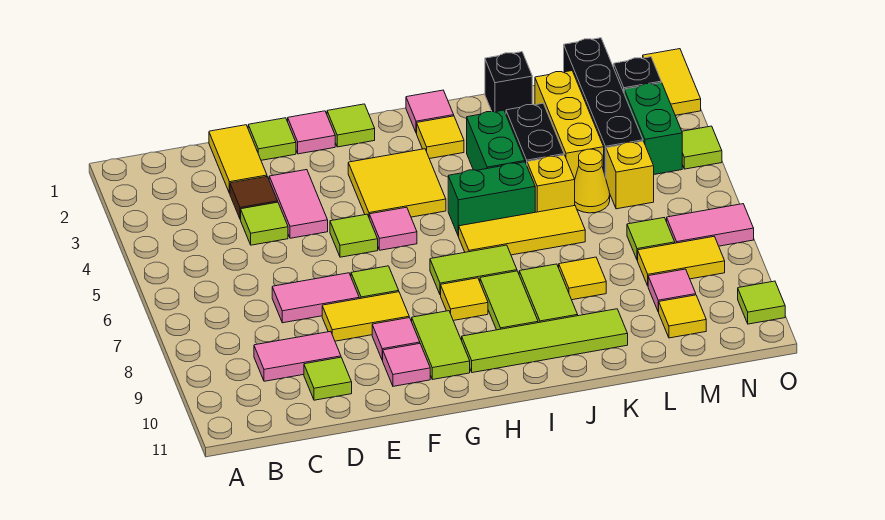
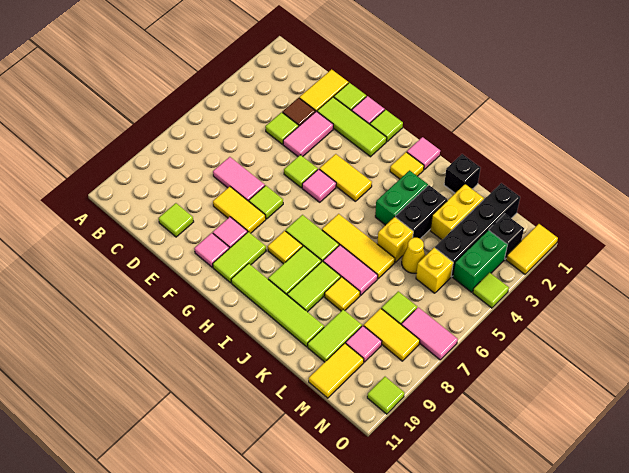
pink tile C9:D9 level 1 -> pink tile J7:K7 level 1
none -> lime tile E2:G2 level 1
yellow tile G3:H4 level 1 -> yellow tile G4:H4 level 1
green brick I5:J5 level 1 -> none
yellow brick L2:L4 level 1 -> yellow brick L2:L3 level 1
none -> lime tile L9:L10 level 1
yellow tile M10 level 1 -> yellow tile M10:M11 level 1

